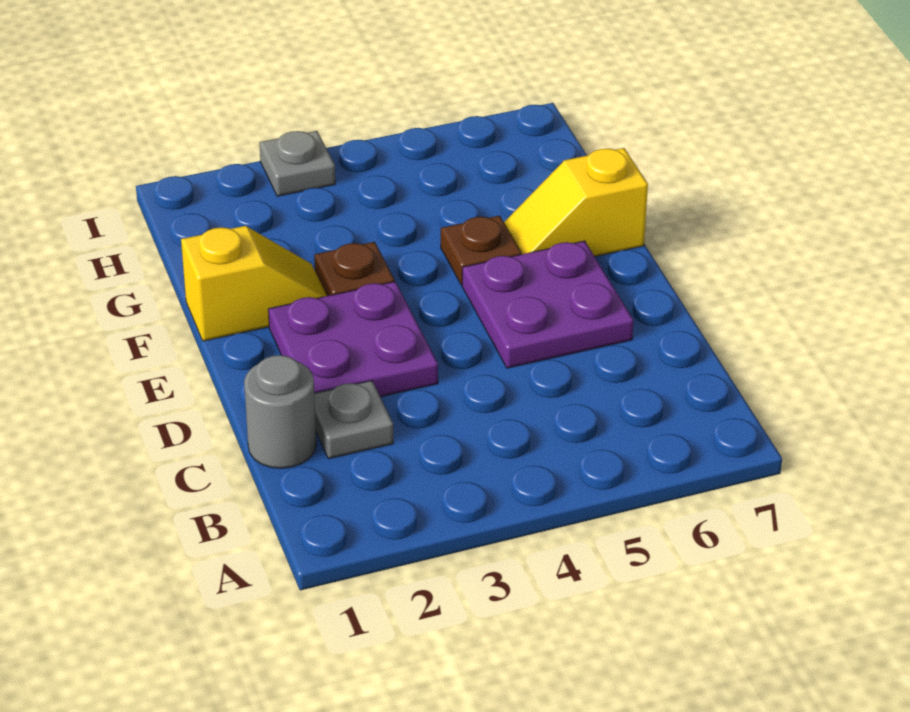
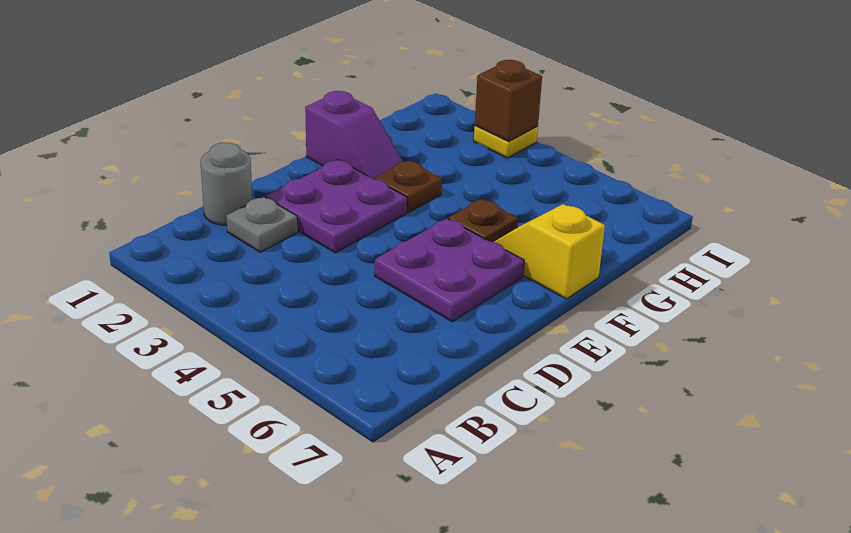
yellow slope F1:F2 level 1 top 1 -> purple slope F1:F2 level 1 top 1
grey plate I3 level 1 -> yellow plate I3 level 1
none -> brown brick I3 level 2

